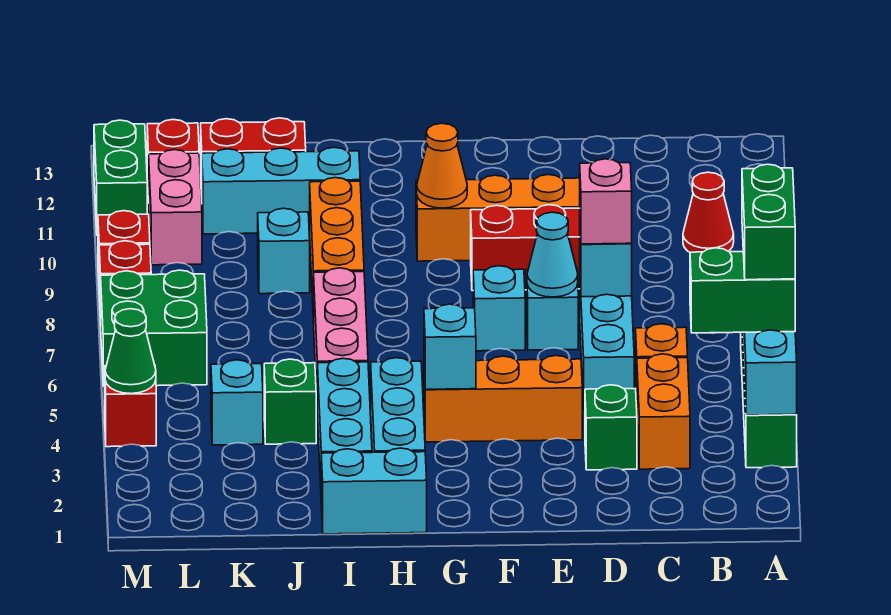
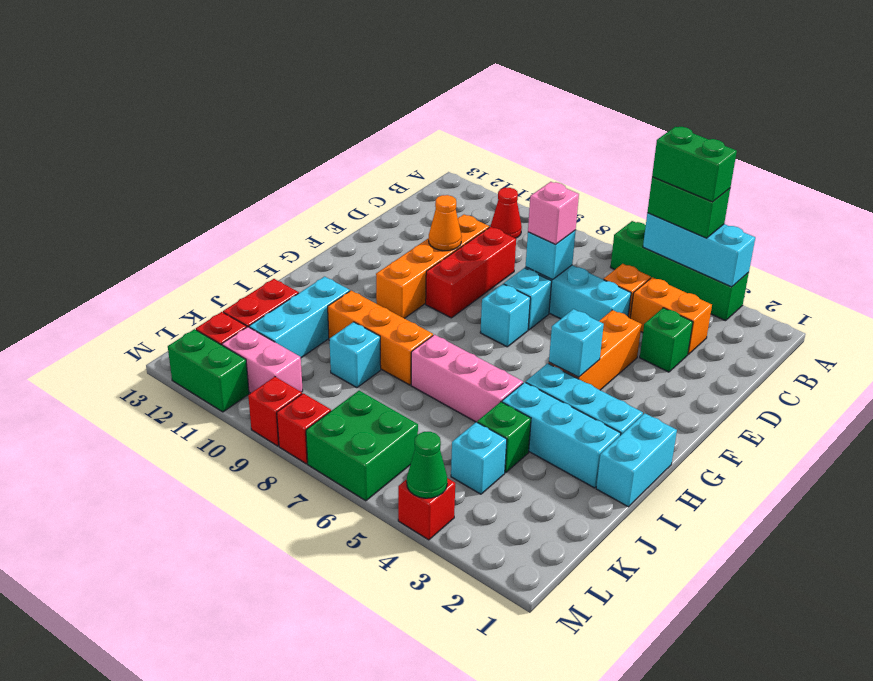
green brick A4:B4 level 3 -> green brick A4:A5 level 3
cyan cone E7 level 2 -> none
orange cone G10 level 2 -> orange cone E10 level 2

